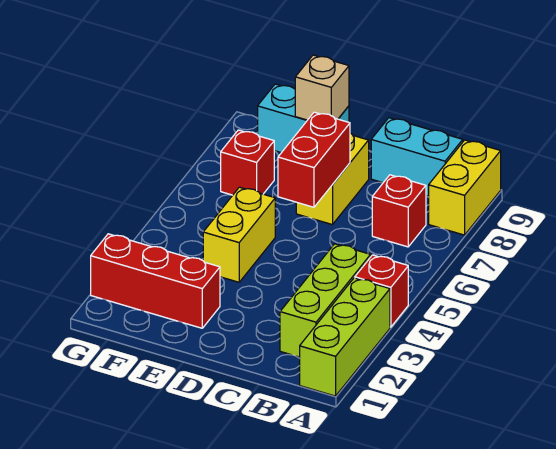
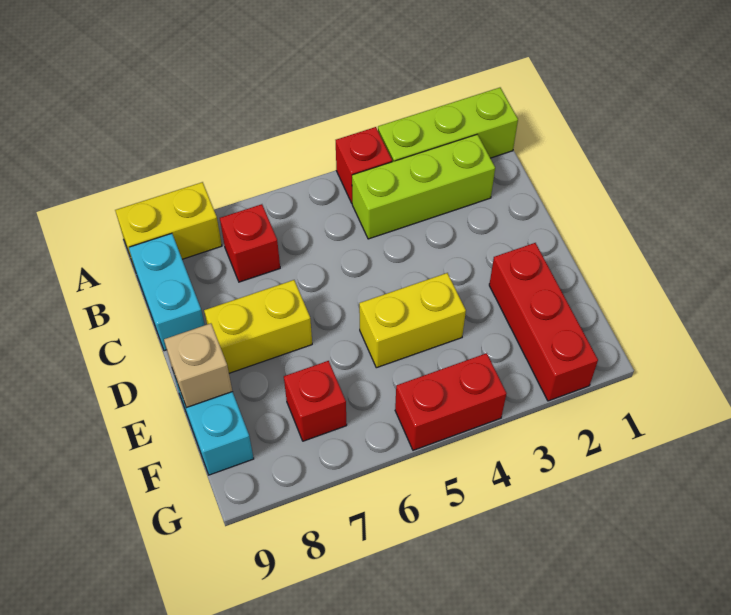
red brick D6:D7 level 2 -> red brick G4:G5 level 1

